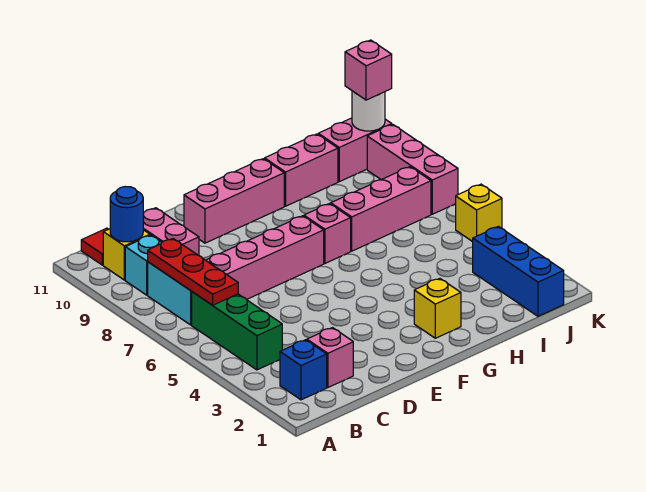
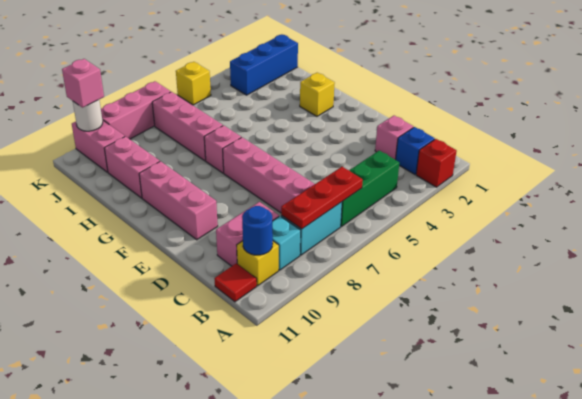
none -> red brick A2 level 1

